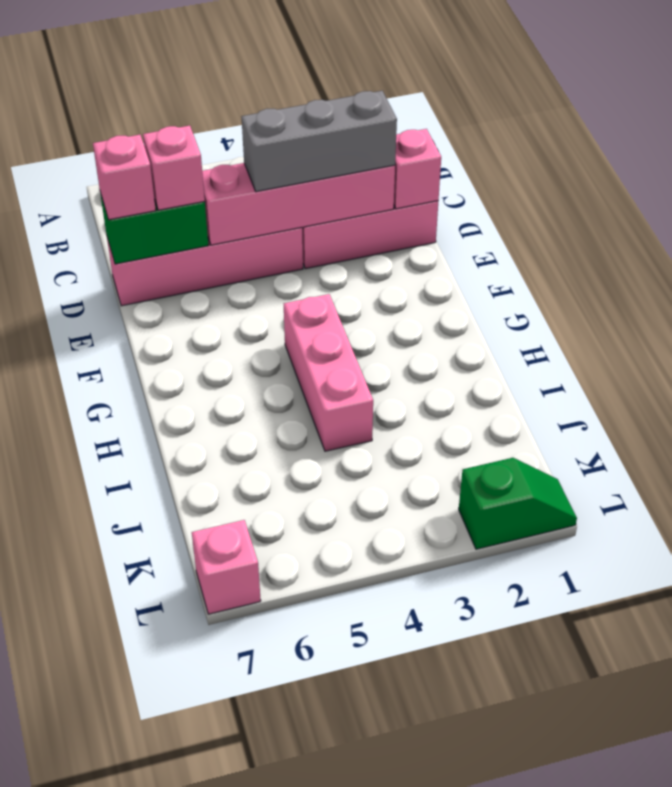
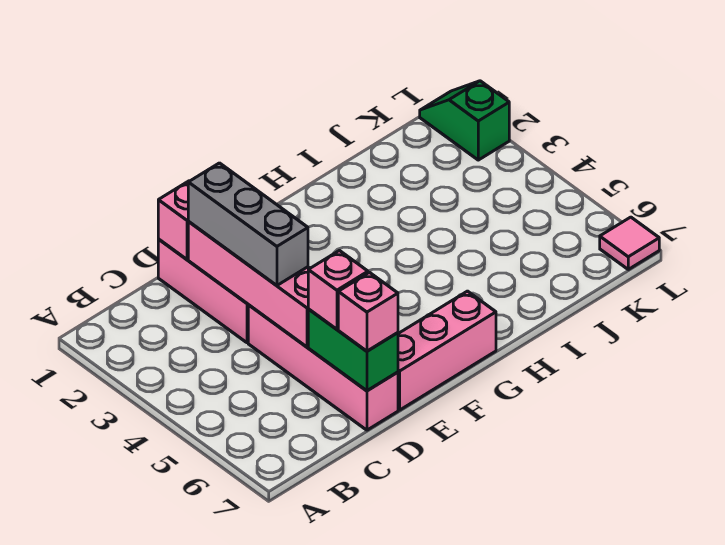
pink brick G4:I4 level 1 -> pink brick E7:G7 level 1
pink brick L7 level 1 -> pink tile L7 level 1

